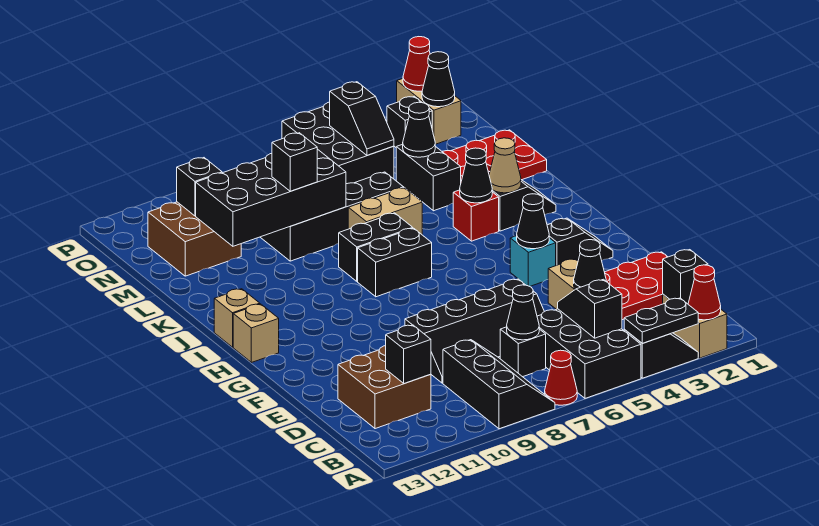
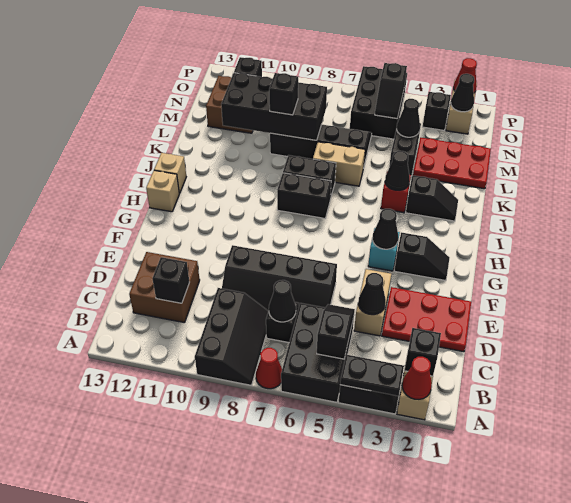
tan cone J3 level 2 -> none

